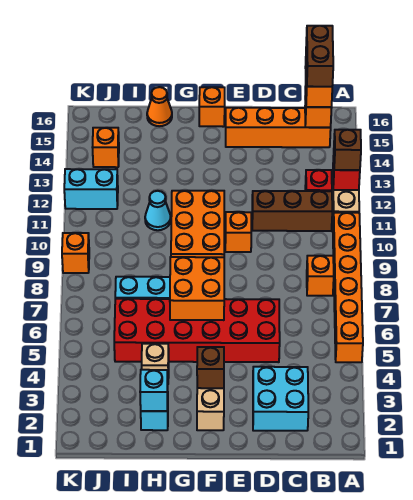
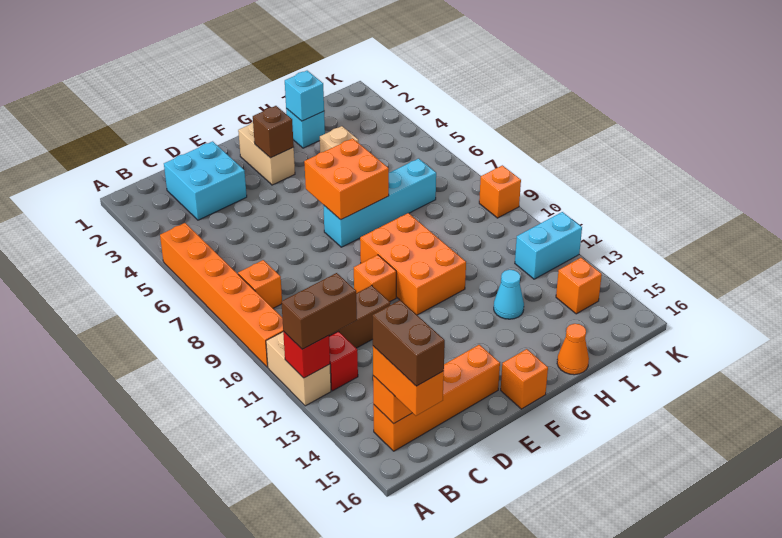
brown brick A12 level 3 -> brown brick A12:B12 level 3
red brick D5:I6 level 1 -> none
cyan cone H11 level 1 -> cyan cone H13 level 1

